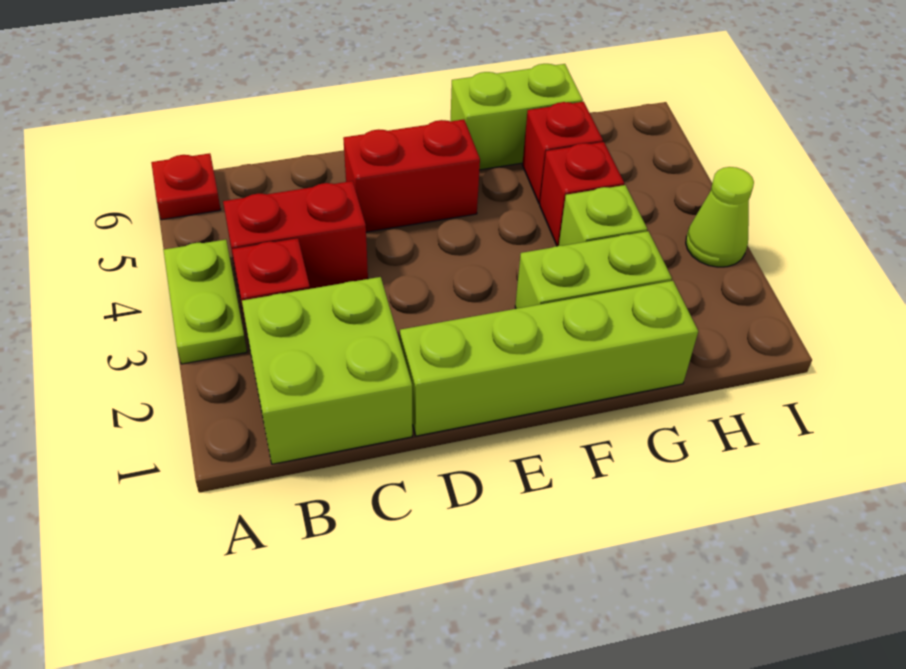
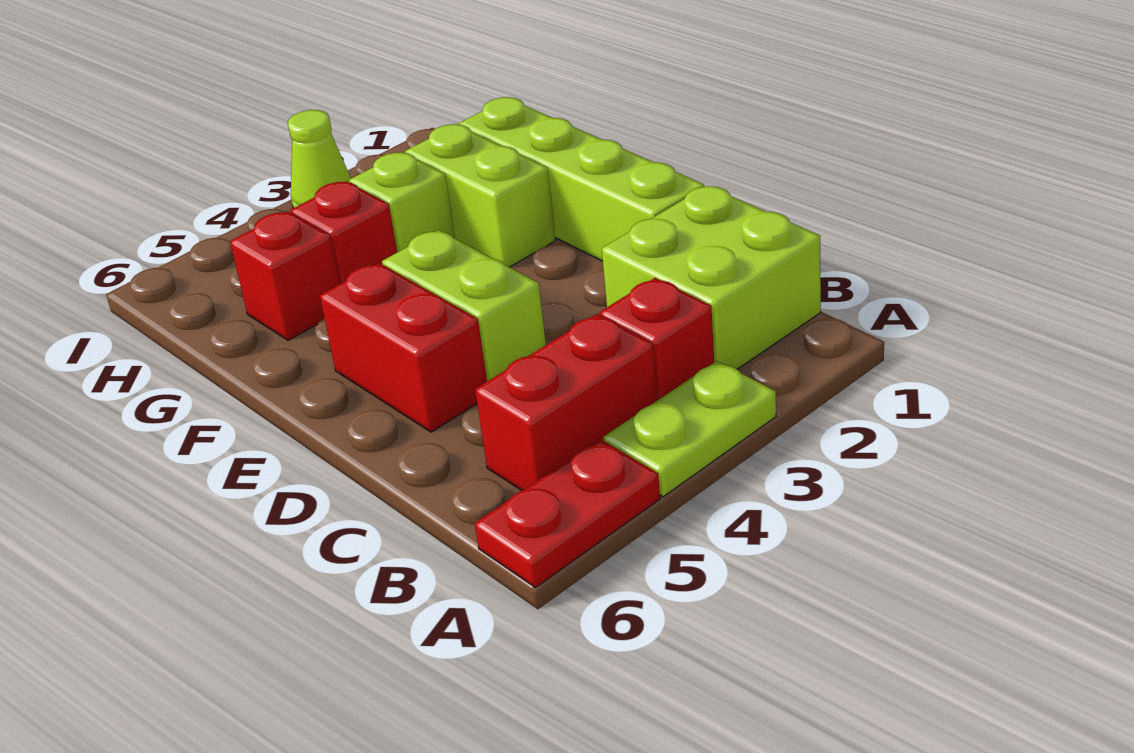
red plate A6 level 1 -> red plate A5:A6 level 1
red brick B4:C4 level 1 -> red brick B4:B5 level 1
lime brick F6:G6 level 1 -> lime brick D4:E4 level 1

